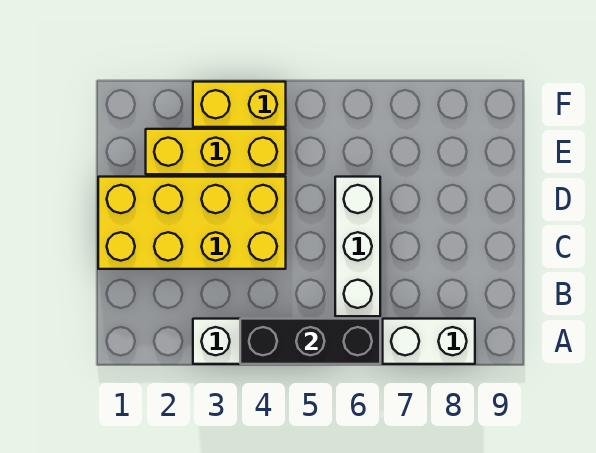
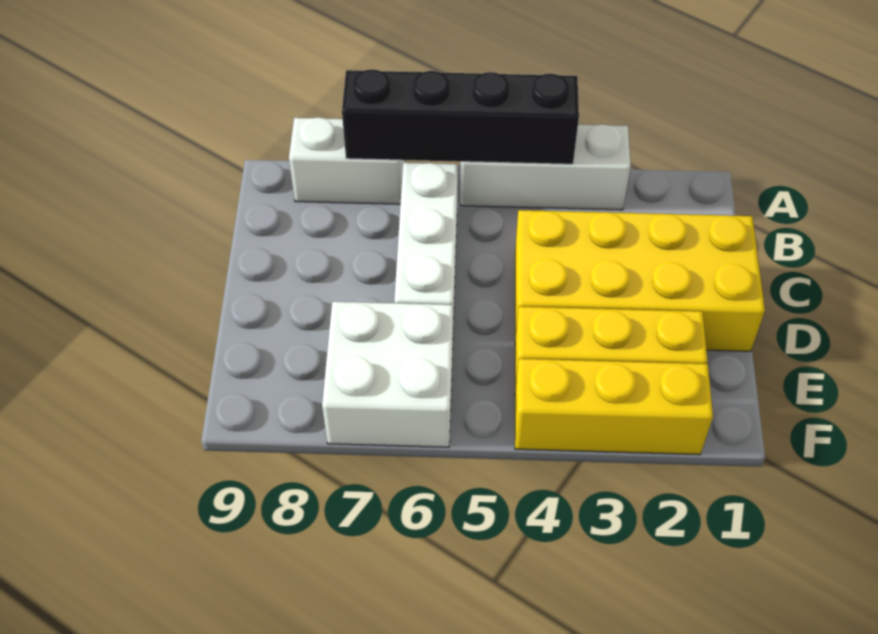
black brick A4:A6 level 2 -> black brick A4:A7 level 2
none -> white brick E6:F7 level 1
yellow brick F3:F4 level 1 -> yellow brick F2:F4 level 1

